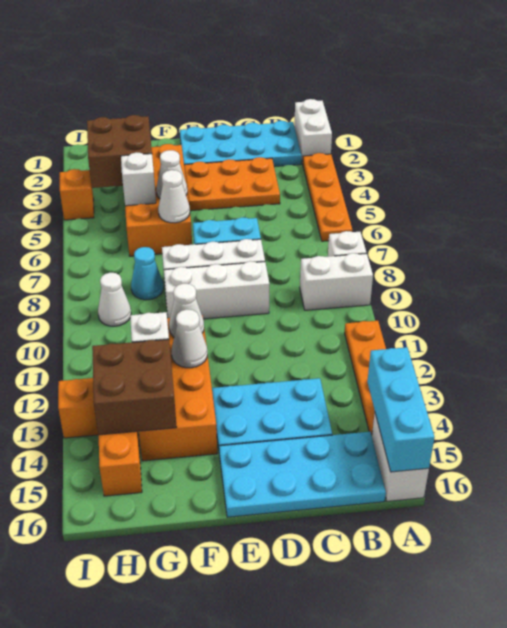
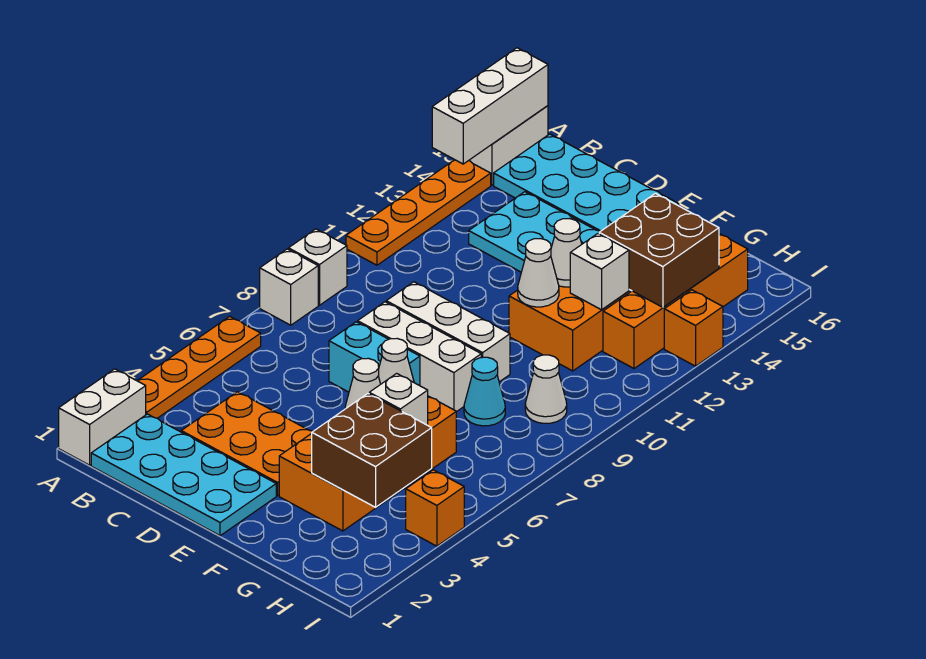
white brick A9:B9 level 1 -> white brick A9 level 1
cyan brick A14:A16 level 2 -> white brick A14:A16 level 2

